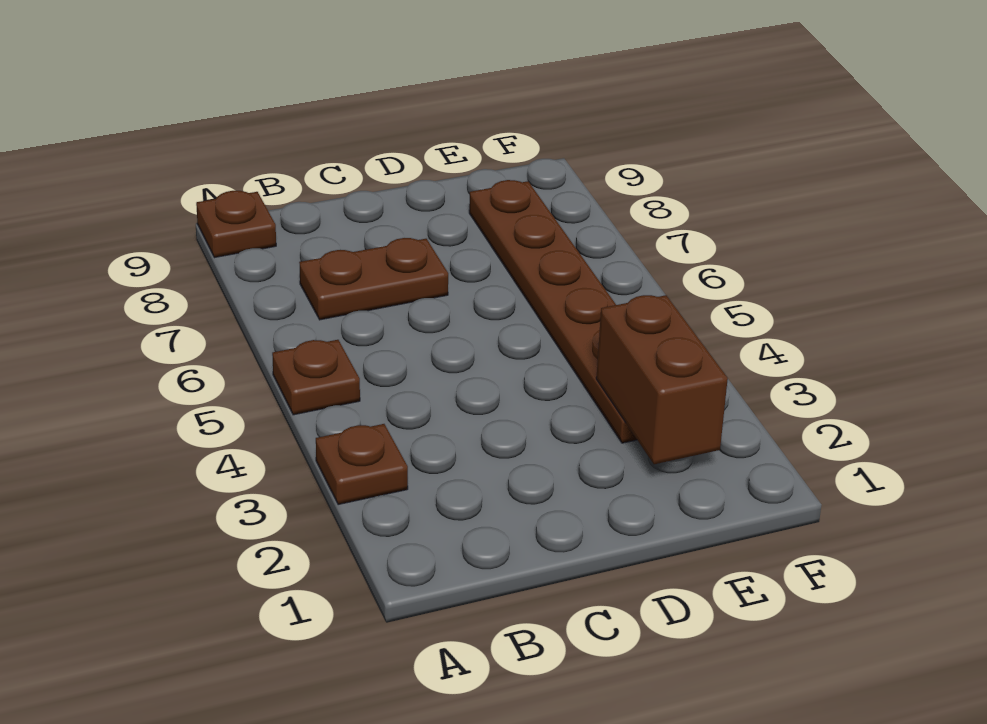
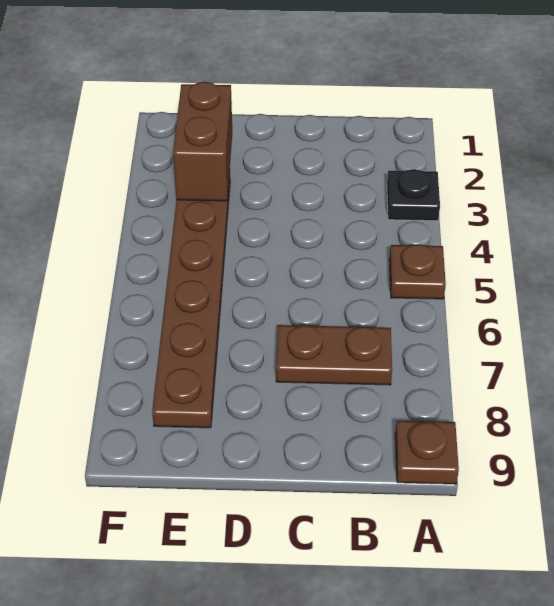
brown plate A3 level 1 -> black plate A3 level 1

